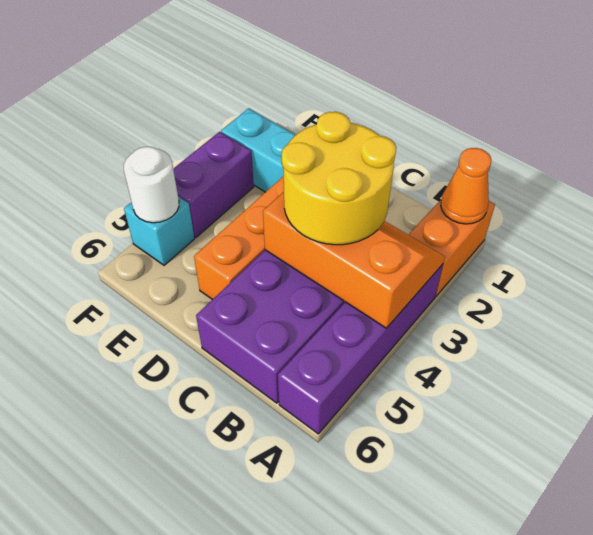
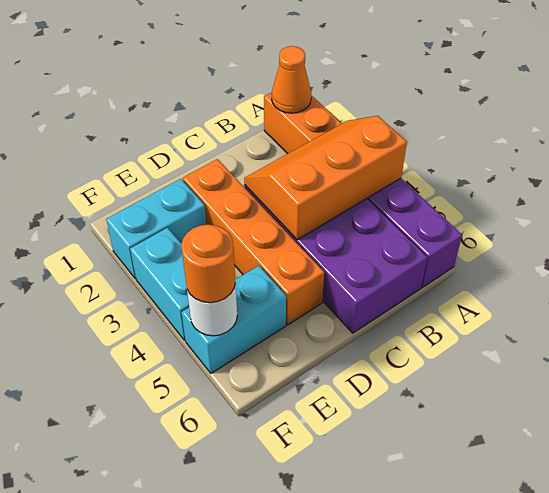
yellow round brick B3:C4 level 3 -> none
purple brick F3:F4 level 1 -> cyan brick F3:F4 level 1
cyan brick F5 level 1 -> cyan brick E5:F5 level 1
none -> orange round brick F5 level 3

